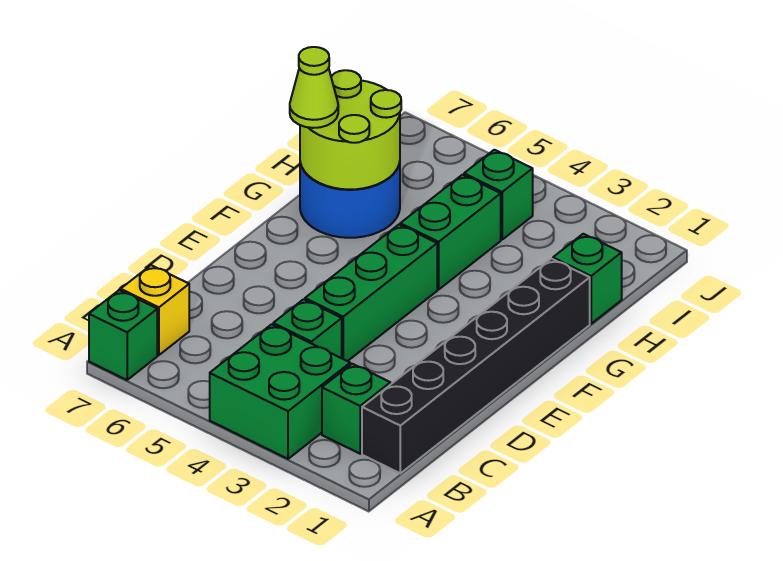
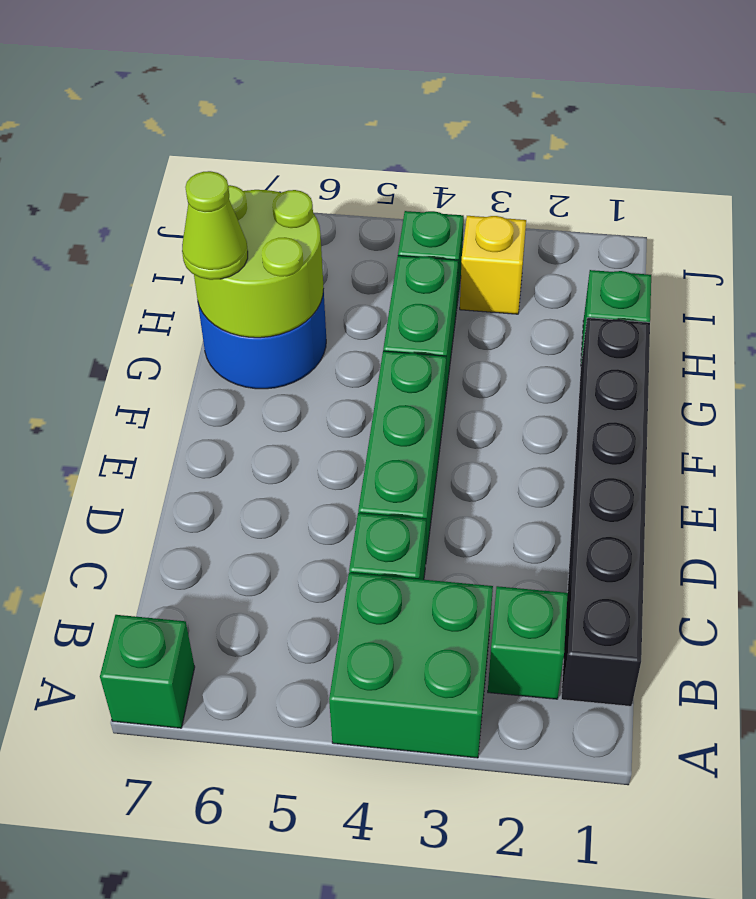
yellow brick B7 level 1 -> yellow brick I3 level 1

